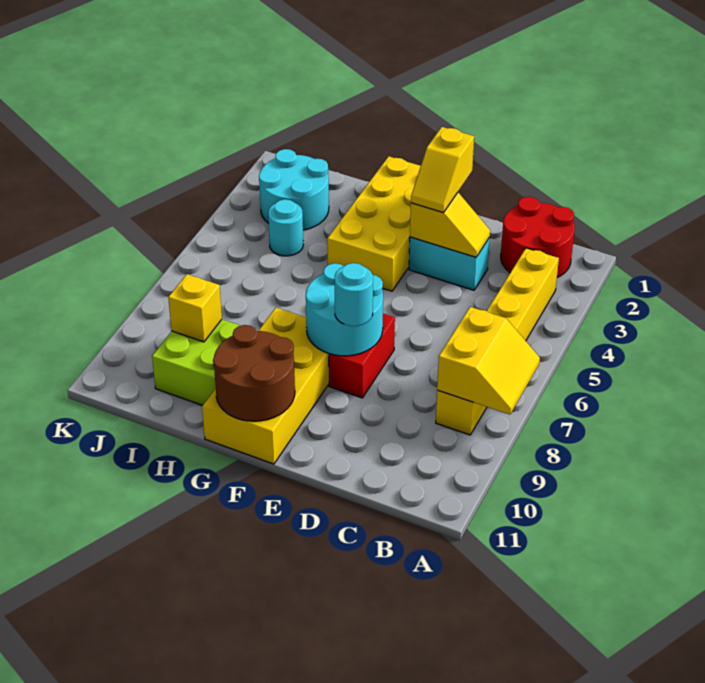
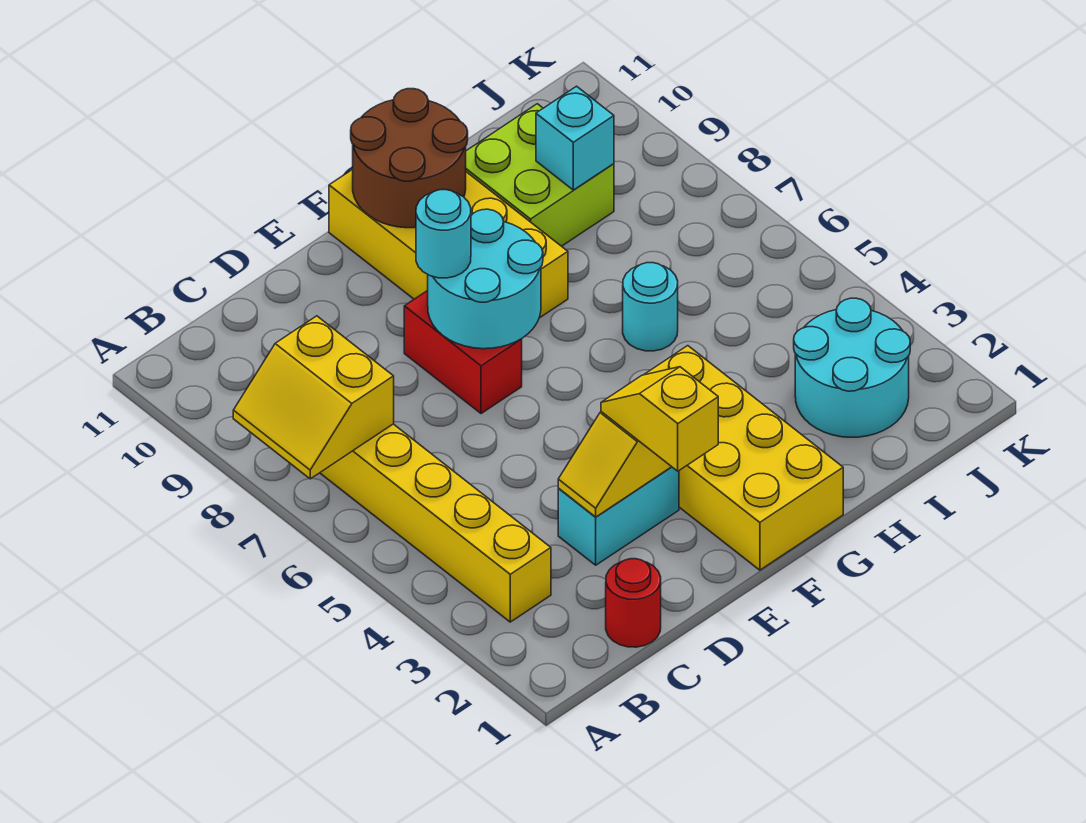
red round brick B1:C2 level 1 -> red round brick C1 level 1
cyan round brick I4 level 1 -> cyan round brick H6 level 1
yellow brick I9 level 2 -> cyan brick I9 level 2

